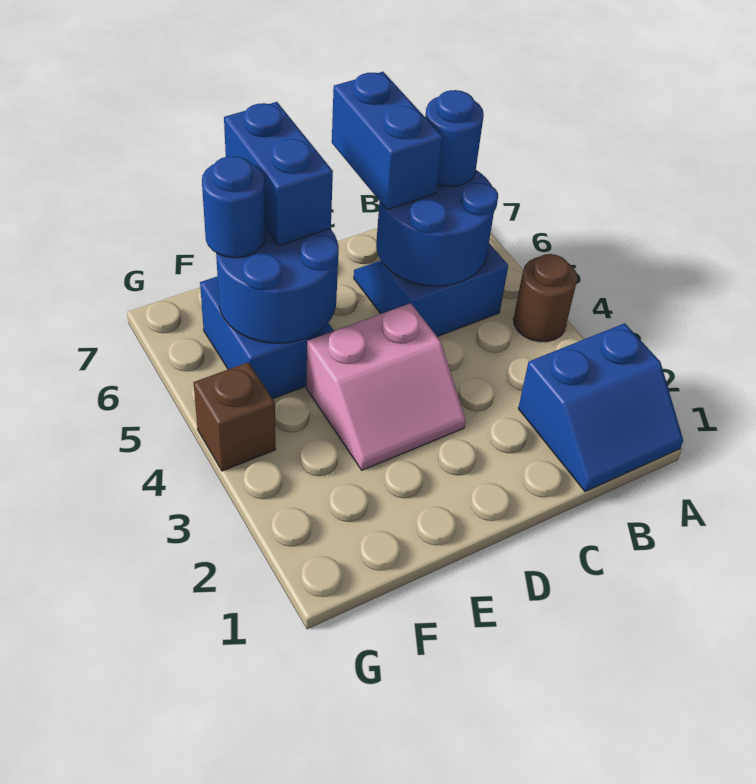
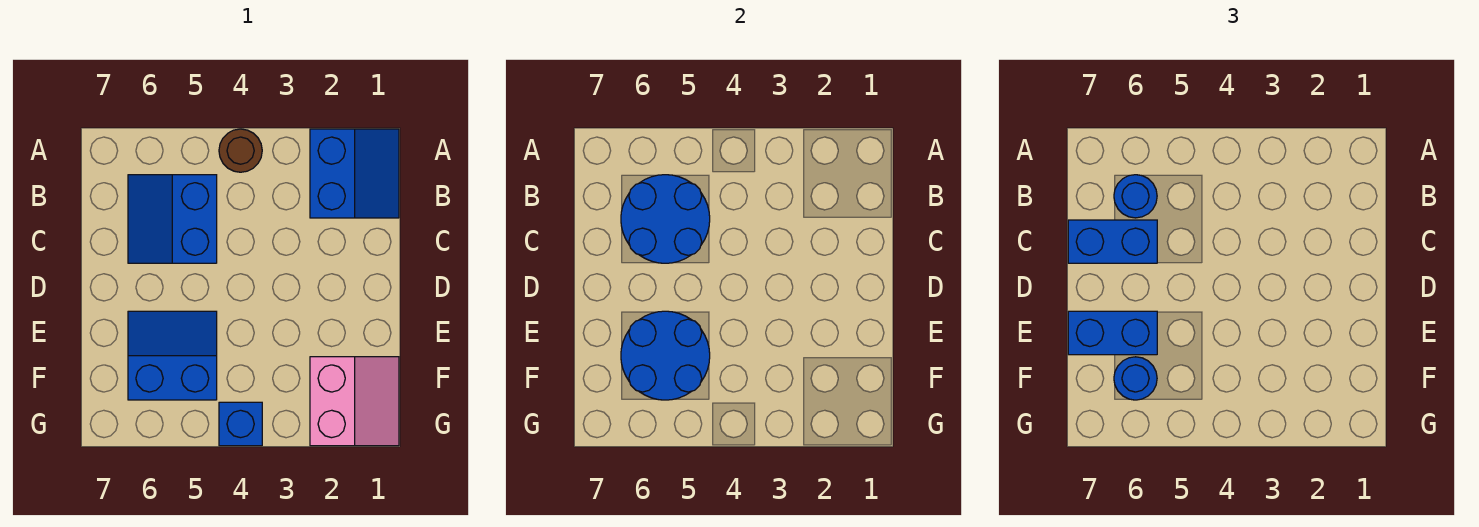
pink slope D3:E4 level 1 top 4 -> pink slope F1:G2 level 1 top 2
brown brick G4 level 1 -> blue brick G4 level 1

